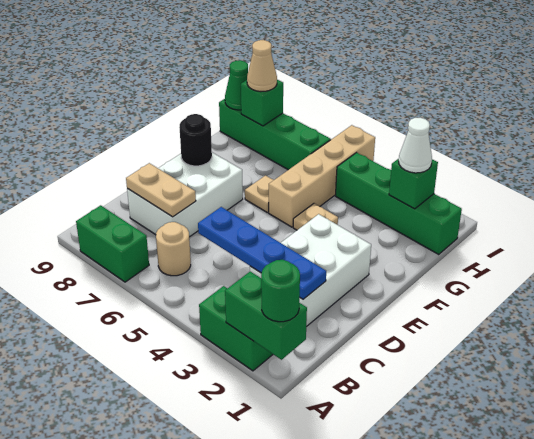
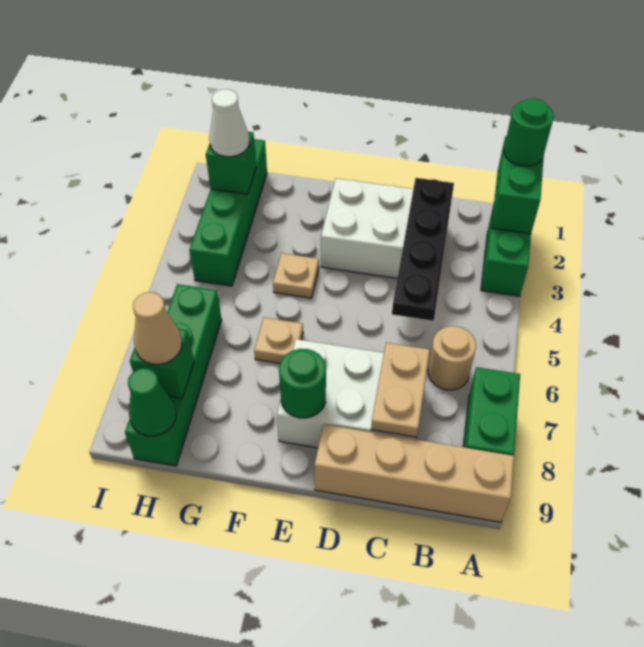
blue plate C2:C5 level 2 -> black plate C2:C5 level 2
black round brick E8 level 2 -> green round brick E8 level 2
tan brick F5:I5 level 1 -> tan brick A9:D9 level 1

